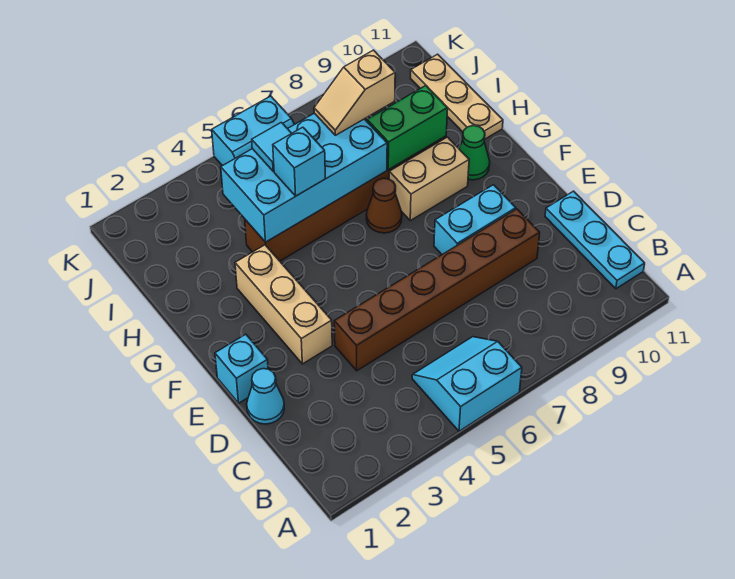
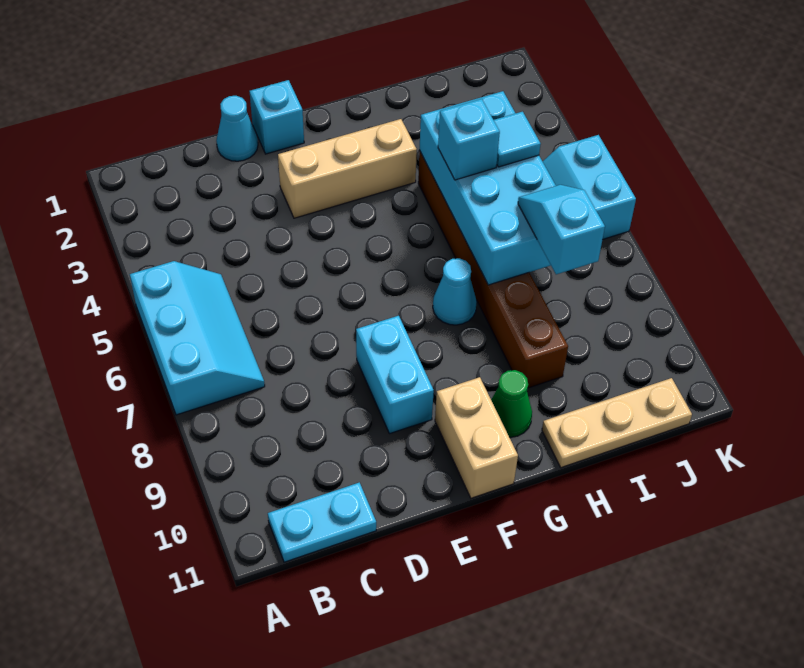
cyan slope A5:B6 level 1 top A -> cyan slope A5:B7 level 1 top A
cyan plate B11:D11 level 1 -> cyan plate B11:C11 level 1
brown brick D4:D9 level 1 -> none
brown cone G7 level 1 -> cyan cone G7 level 1
tan brick G8:G9 level 1 -> tan brick F10:F11 level 1
green brick H8:H9 level 2 -> none
tan slope I7:I8 level 3 top 8 -> cyan slope I7:I8 level 3 top 8

